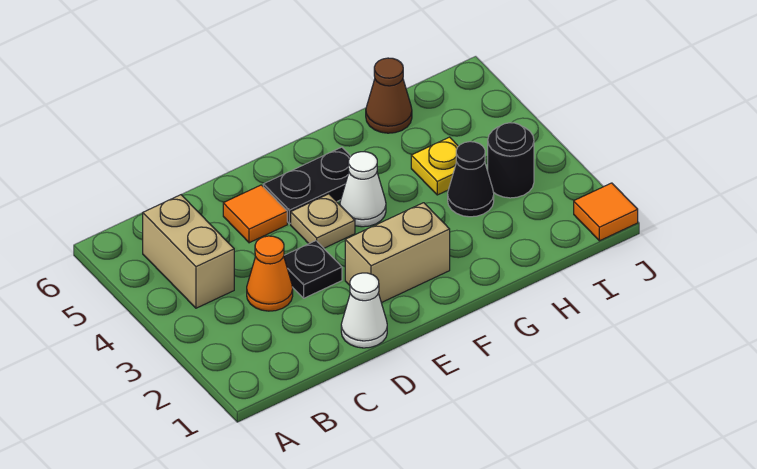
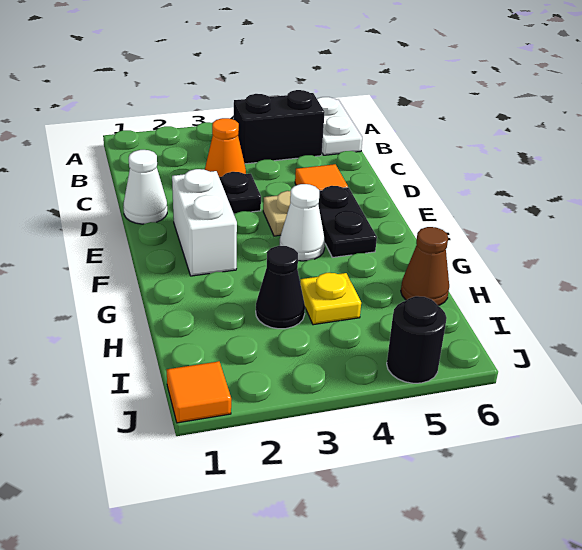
none -> white plate A6:B6 level 1
tan brick B4:B5 level 1 -> black brick B4:B5 level 1
tan brick E2:F2 level 1 -> white brick E2:F2 level 1
black round brick I3 level 1 -> black round brick J5 level 1

